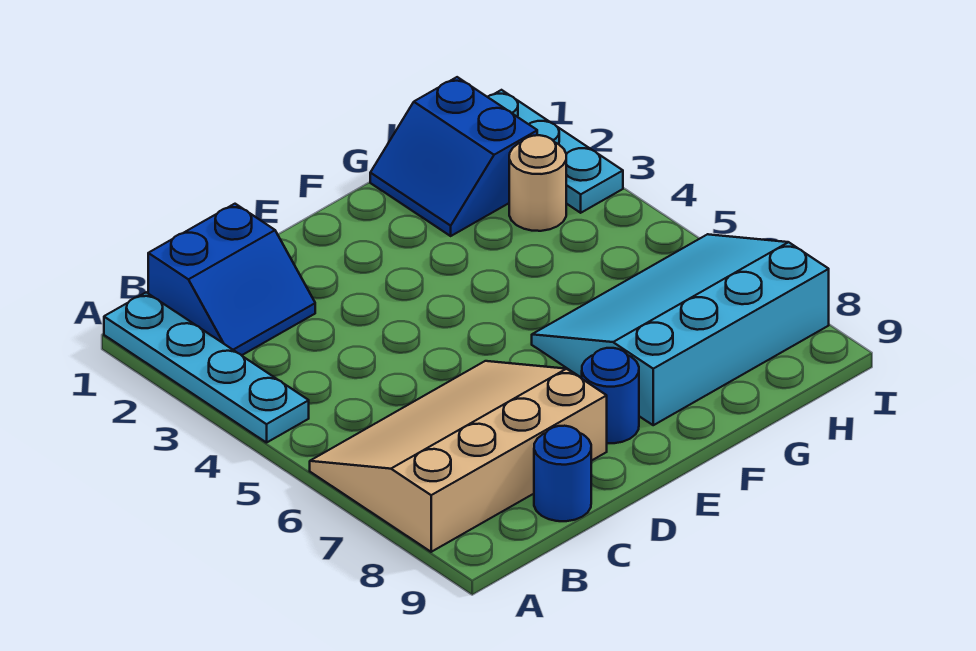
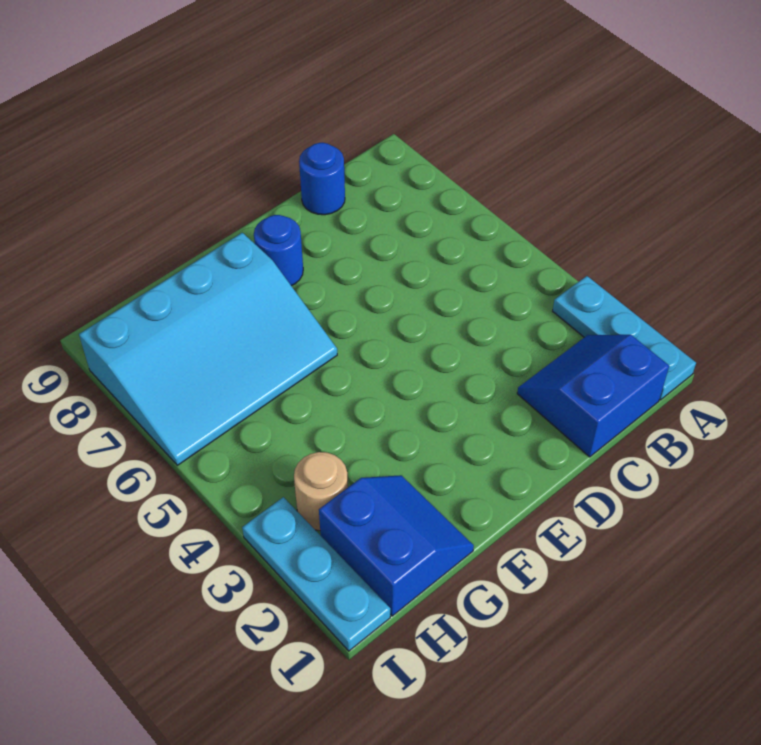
cyan plate A1:A4 level 1 -> cyan plate A1:A3 level 1
tan slope A6:D8 level 1 top 8 -> none

